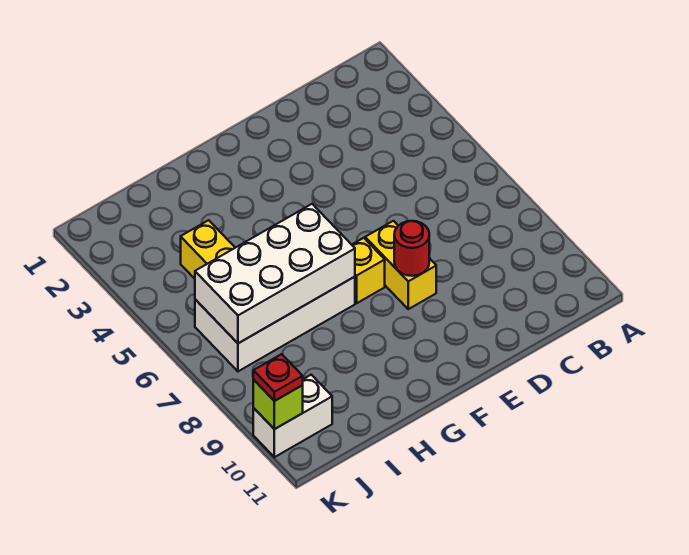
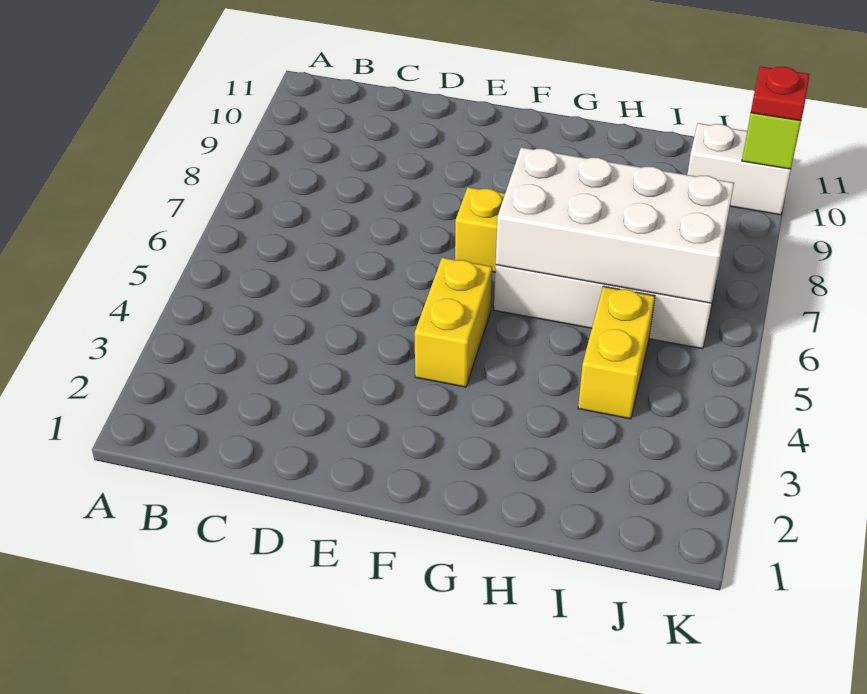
yellow brick E7:E8 level 1 -> yellow brick F4:F5 level 1
red round brick E8 level 2 -> none

